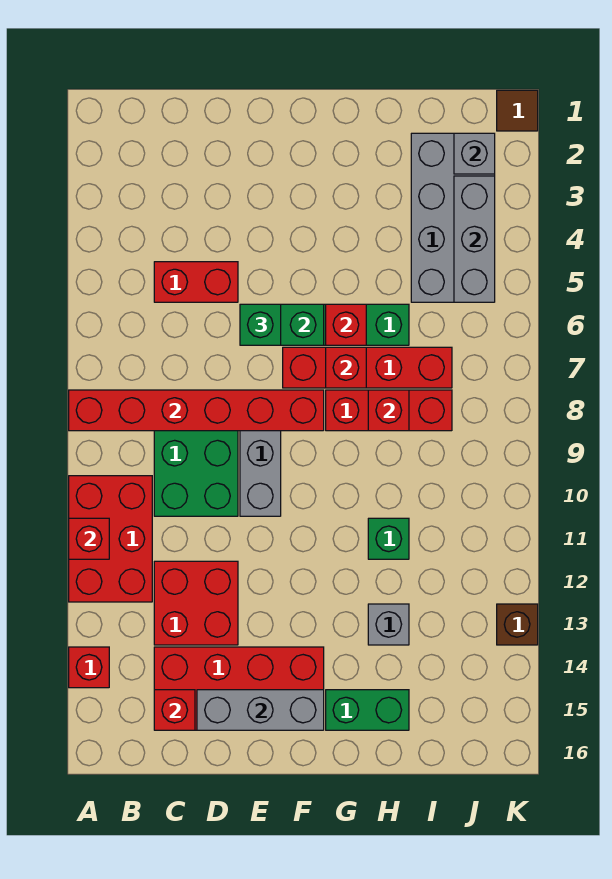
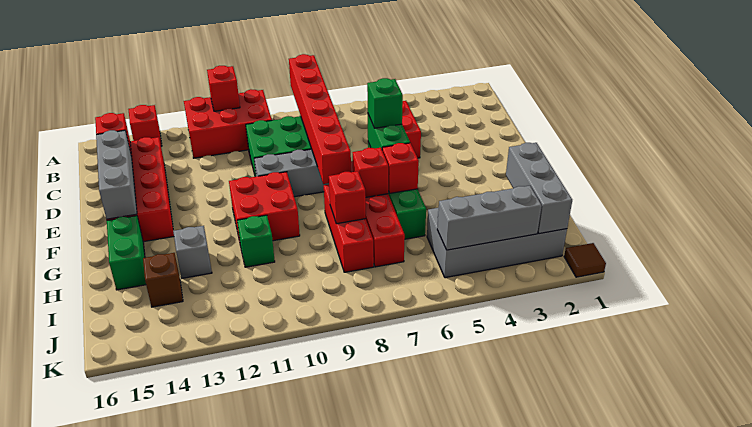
red brick C12:D13 level 1 -> red brick F10:G11 level 1
grey brick J2 level 2 -> grey brick H2:J2 level 2
brown brick K13 level 1 -> brown brick I14 level 1

